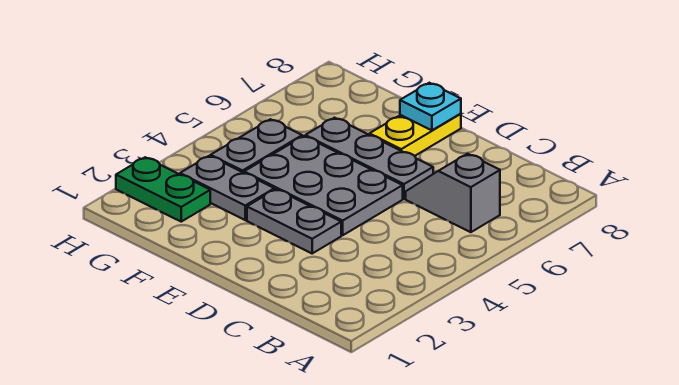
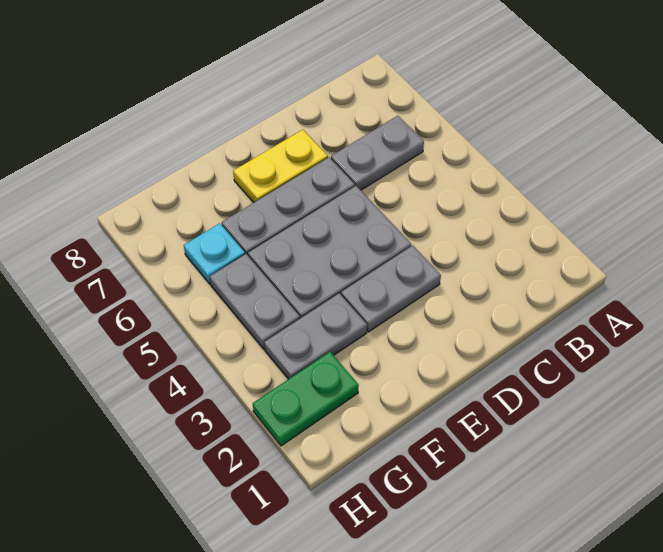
grey slope B6:C6 level 1 top B -> grey plate B6:C6 level 1
yellow plate E7:E8 level 1 -> yellow plate D7:E7 level 1
cyan plate E8 level 2 -> cyan plate G6 level 1

